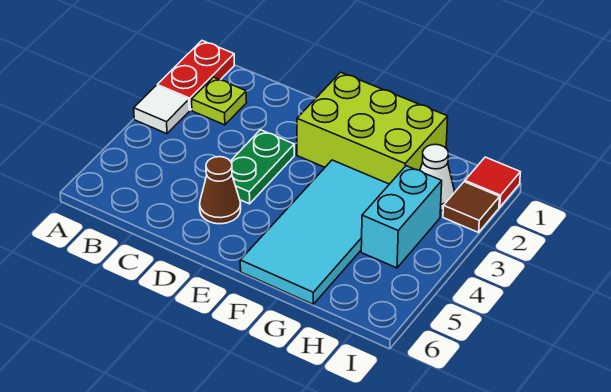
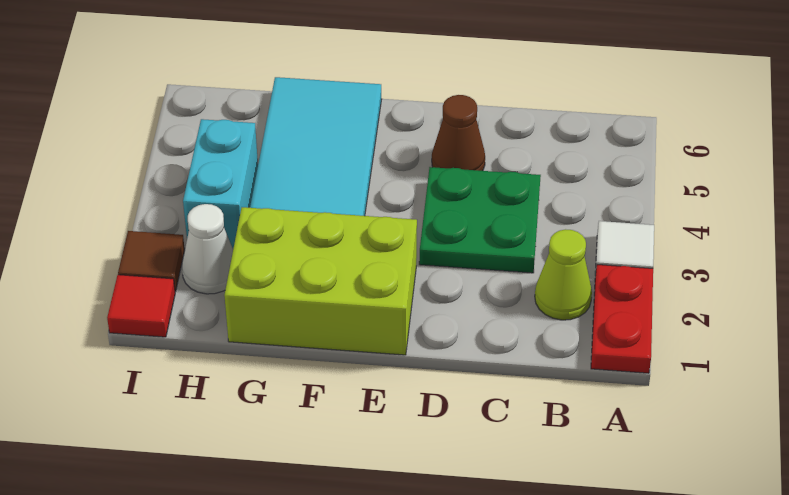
lime plate B2 level 1 -> lime cone B2 level 1
green plate D3:D4 level 1 -> green plate C3:D4 level 1

